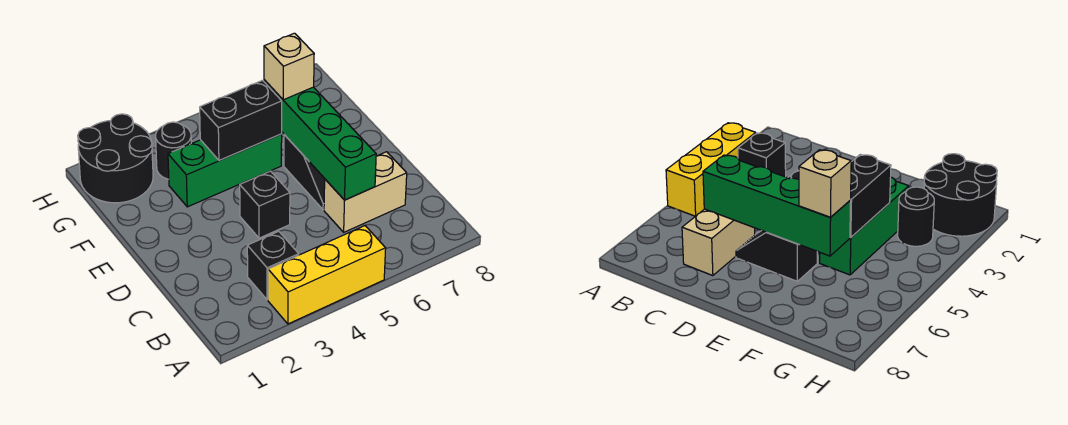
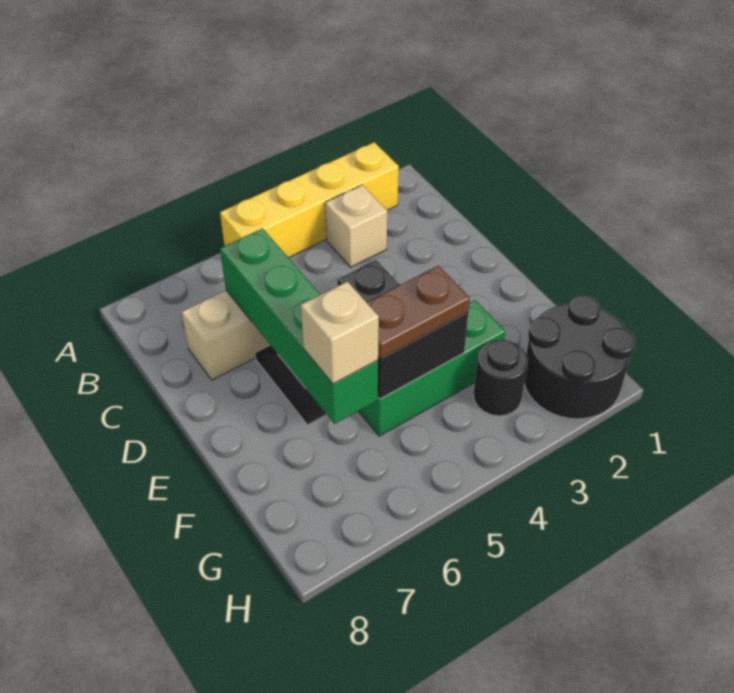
yellow brick A3:A5 level 1 -> yellow brick A2:A5 level 1
black brick B3 level 1 -> tan brick B3 level 1
none -> brown plate F4:F5 level 3

